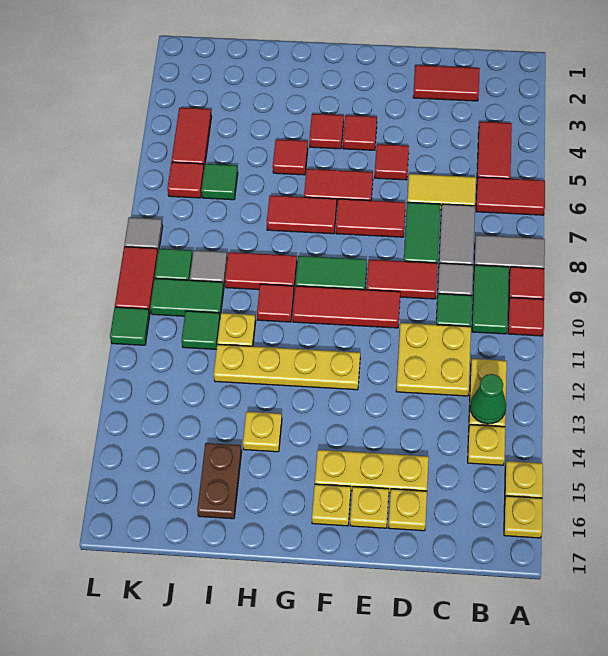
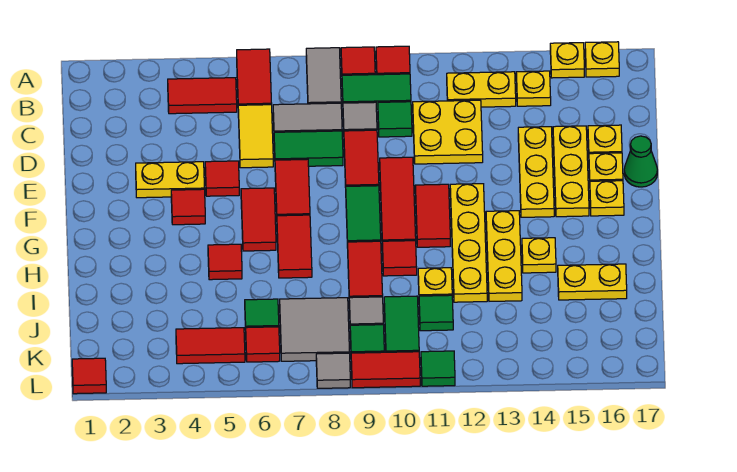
green cone B13 level 2 -> green cone E17 level 1
red tile C2:D2 level 1 -> red tile F11:G11 level 1
none -> yellow plate D14:F14 level 1
none -> yellow plate E3:E4 level 1
red tile G4 level 1 -> red tile L1 level 1
none -> yellow plate G13:I13 level 1
brown plate I15:I16 level 1 -> yellow plate I15:I16 level 1
none -> grey tile J7:K8 level 1

